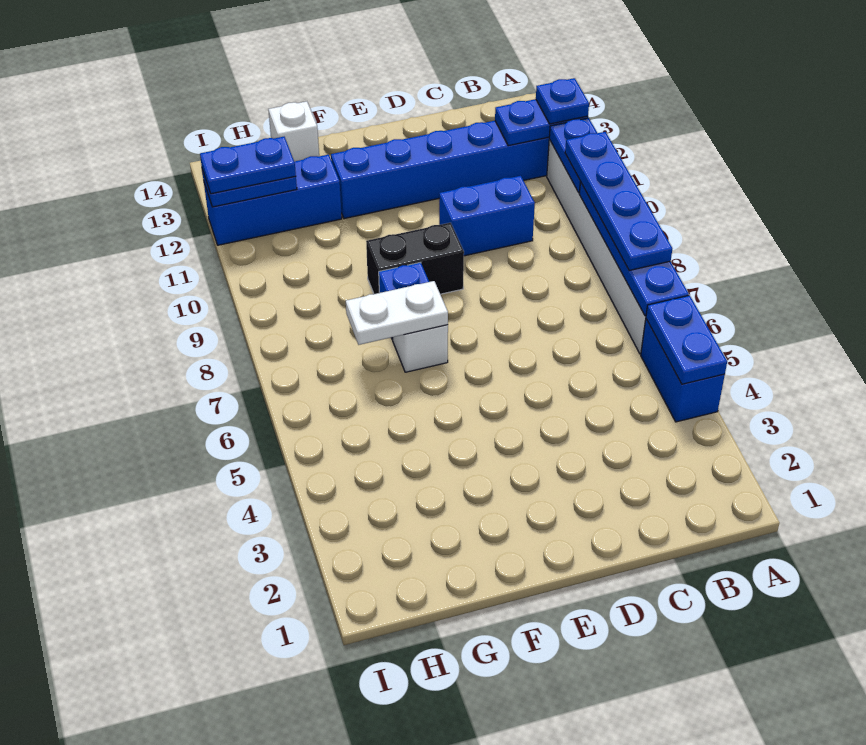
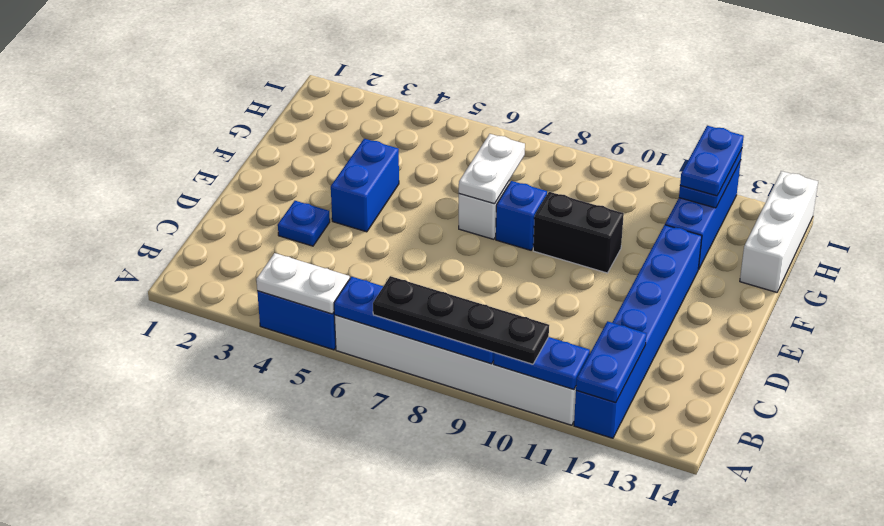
blue plate A4:A5 level 2 -> white plate A4:A5 level 2
blue plate A7:A10 level 3 -> black plate A7:A10 level 3
blue plate A12 level 3 -> blue plate D3 level 1
blue brick C10:D10 level 1 -> blue brick E4:F4 level 1
black brick E9:F9 level 1 -> black brick F9:F10 level 1
white brick G14 level 1 -> white brick G14:I14 level 1

